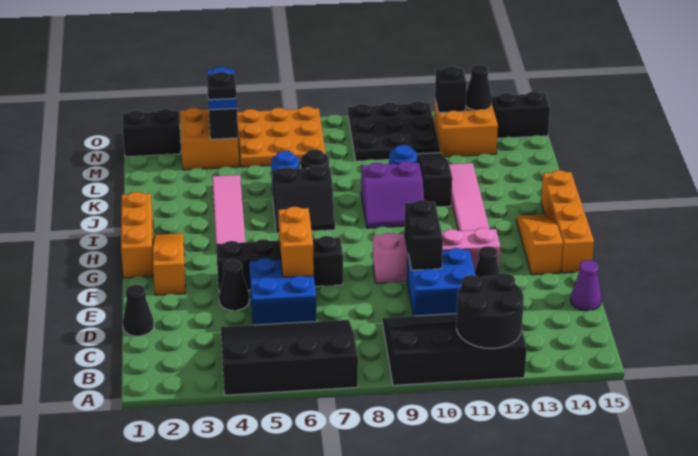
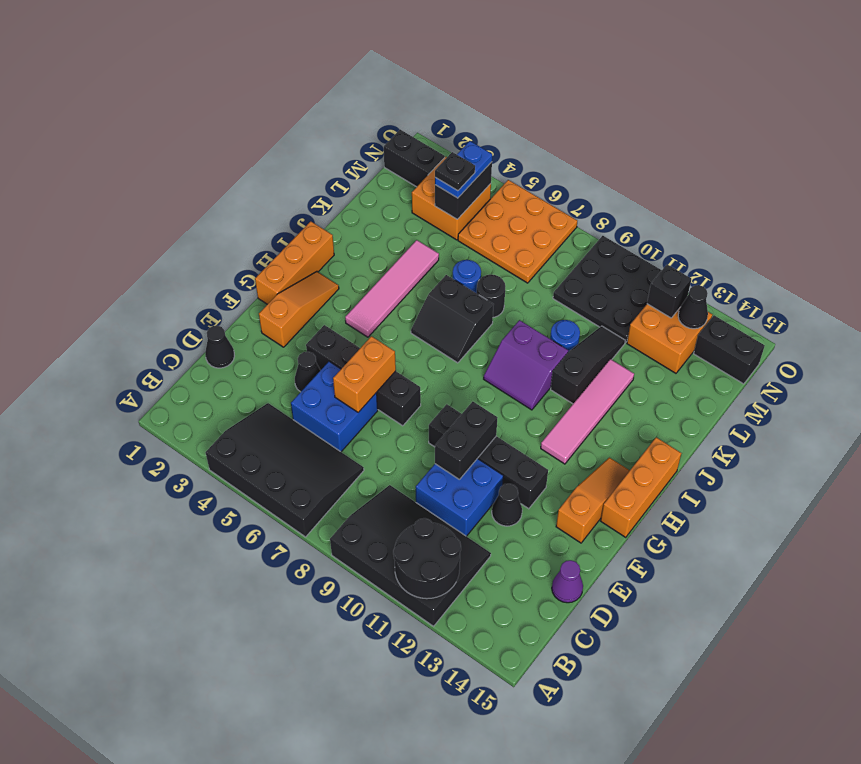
pink brick F9:F12 level 1 -> black brick F9:F12 level 1
orange brick F15:I15 level 1 -> orange brick G15:I15 level 1

